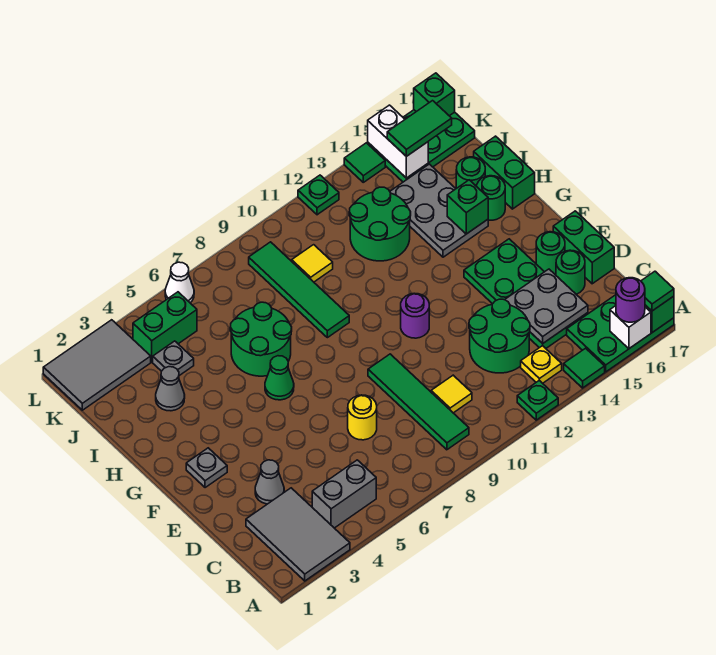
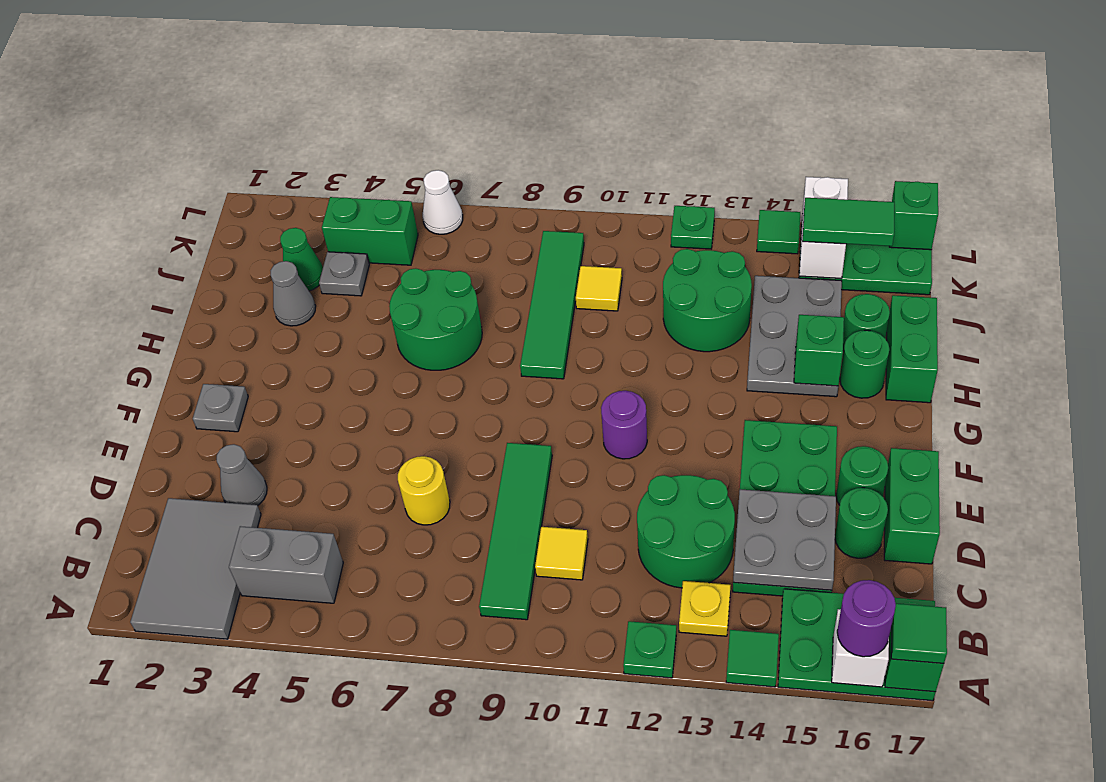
green cone G6 level 1 -> green cone J3 level 1
grey tile K1:L3 level 1 -> none

